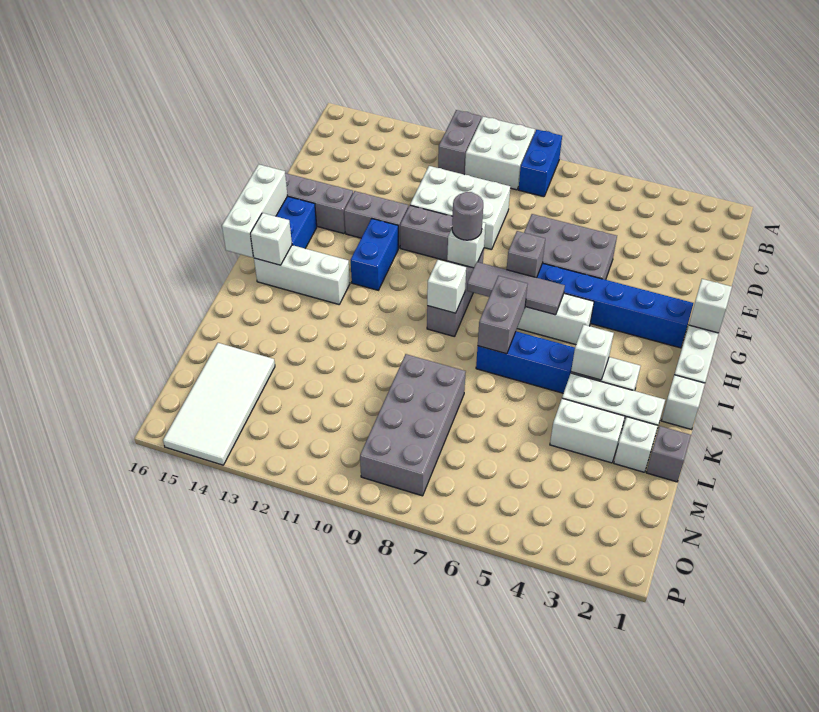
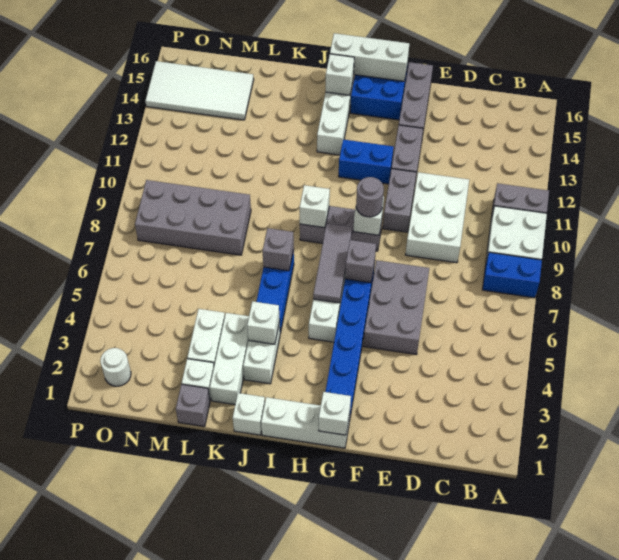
grey brick I7:J7 level 2 -> grey brick J7 level 2
none -> white round brick O2 level 1

